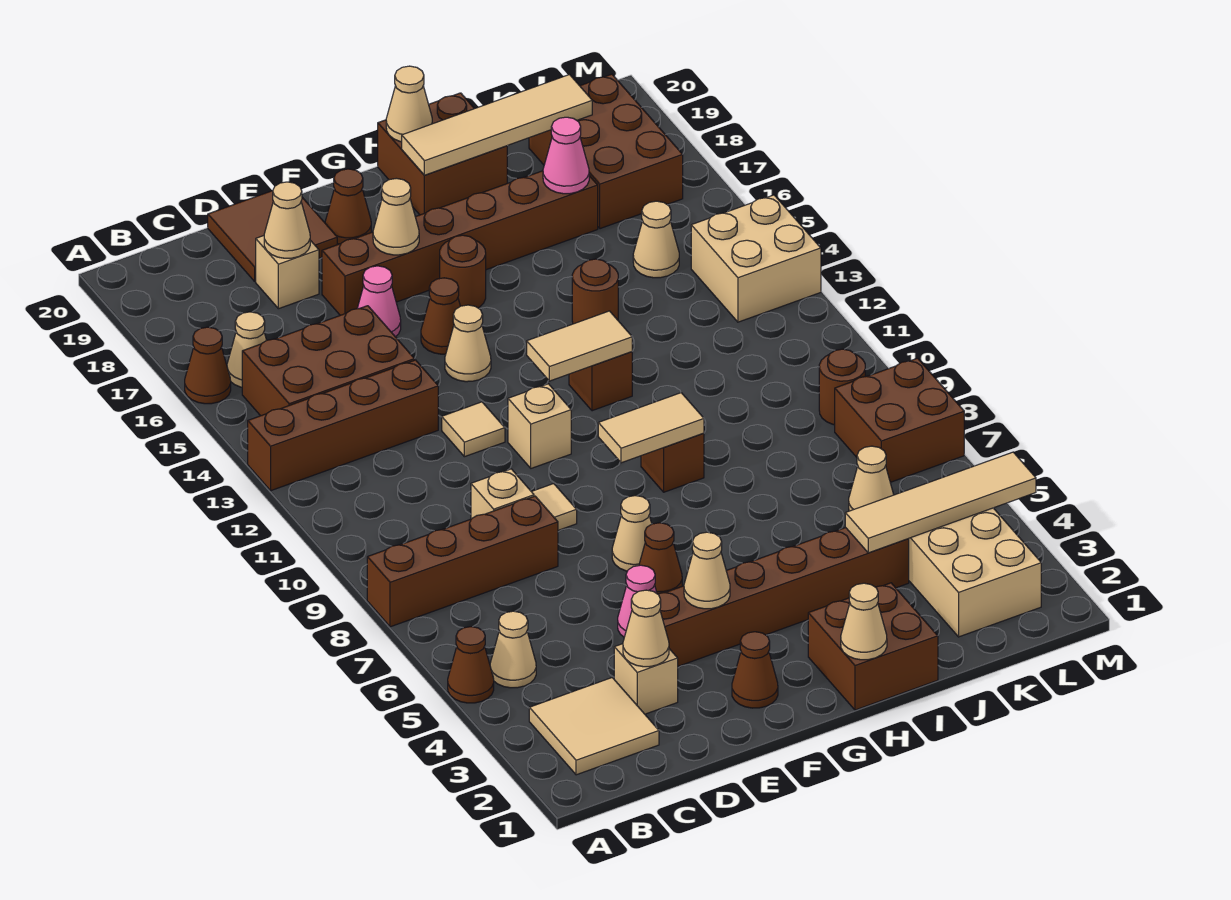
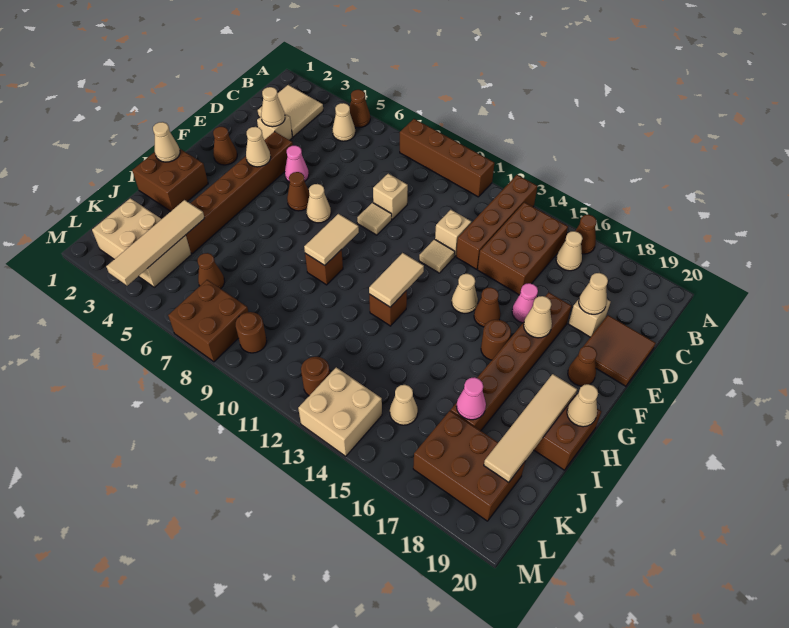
brown brick A8:D8 level 1 -> brown brick A8:A11 level 1
tan brick F11 level 1 -> tan brick D12 level 1
brown round brick I14 level 1 -> brown round brick L12 level 1
tan cone K6 level 1 -> brown cone K6 level 1

